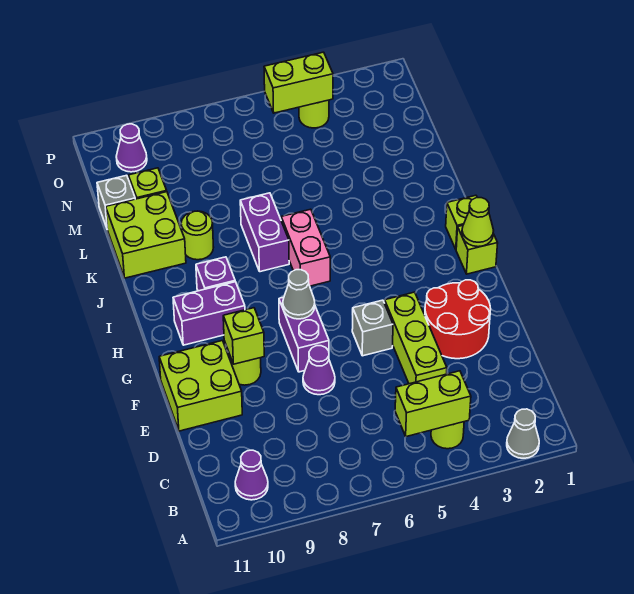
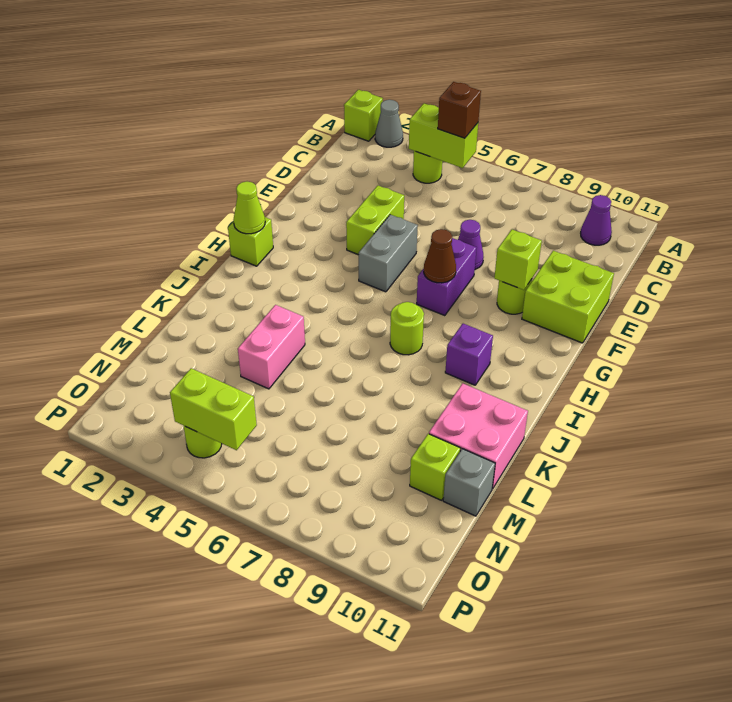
none -> brown brick B5 level 3
lime brick D4:F4 level 1 -> lime brick E4:F4 level 1
red round brick E2:F3 level 1 -> none
grey brick F5 level 1 -> grey brick F5:G5 level 1
grey cone G7 level 2 -> brown cone G7 level 2
purple brick H9:H10 level 1 -> none
lime brick I1 level 1 -> lime brick A1 level 1
pink brick I6:J6 level 1 -> pink brick K4:L4 level 1
purple brick J7:K7 level 1 -> none
lime round brick K9 level 1 -> lime round brick I7 level 1
lime brick K10:L11 level 1 -> pink brick K10:L11 level 1
purple cone O10 level 1 -> none

